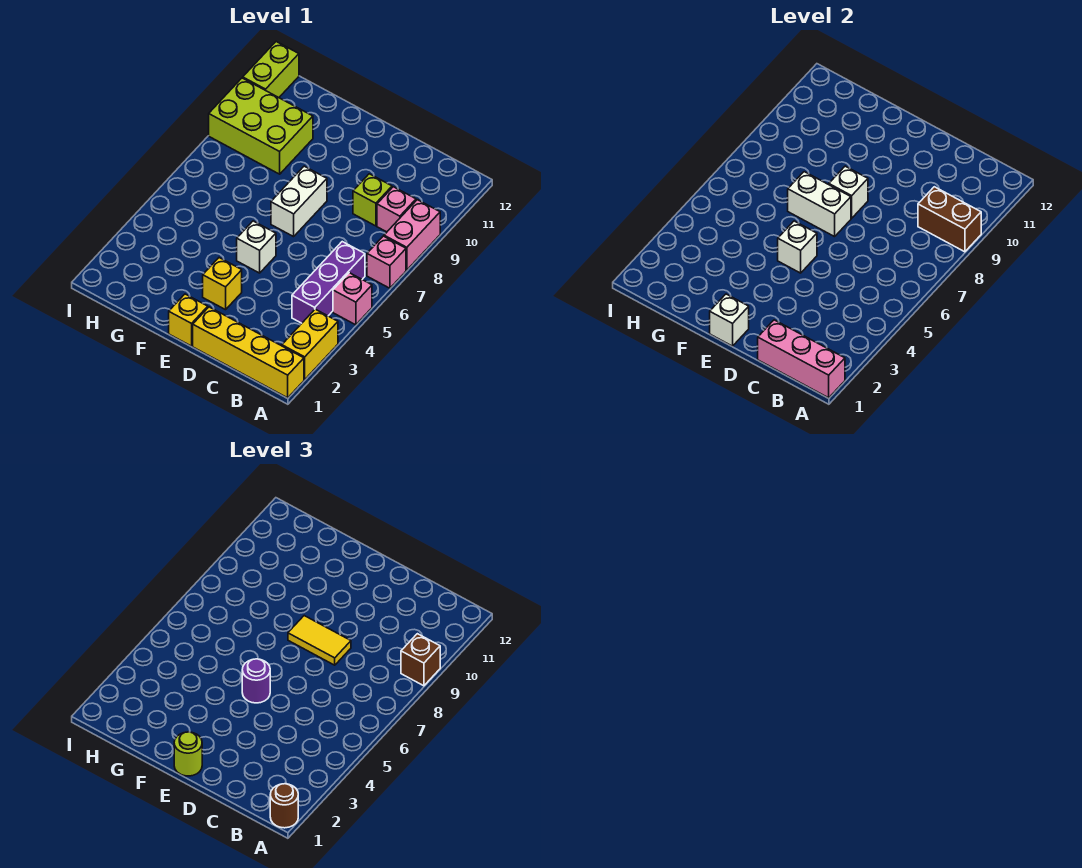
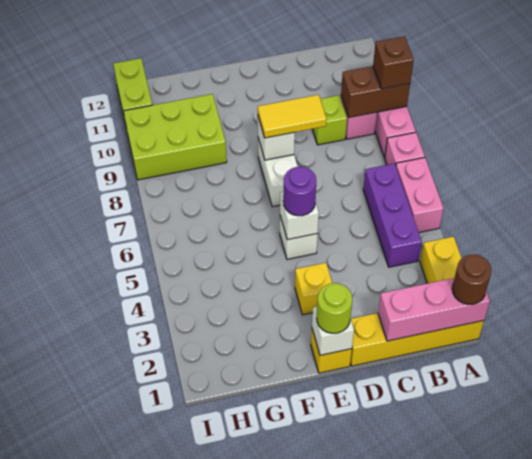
pink brick A5 level 1 -> pink brick A5:A6 level 1
white brick E7:F7 level 2 -> none

